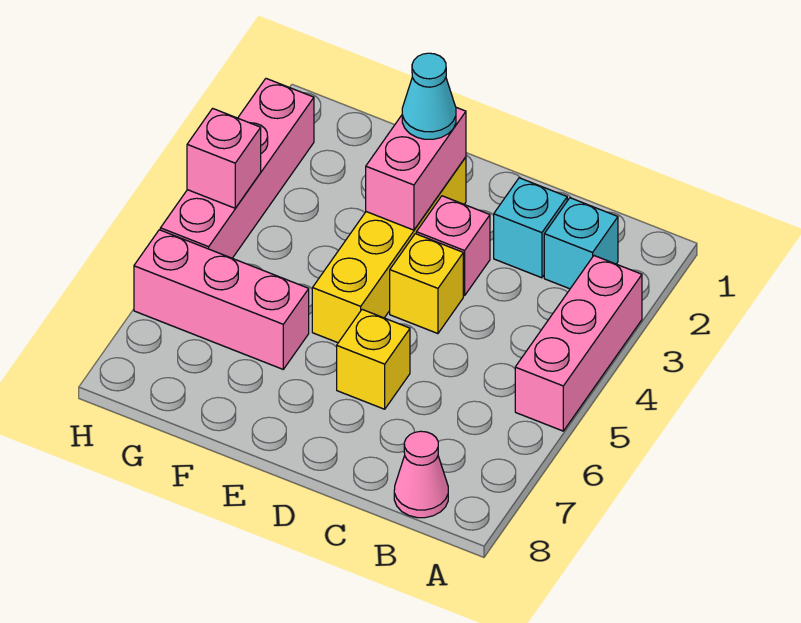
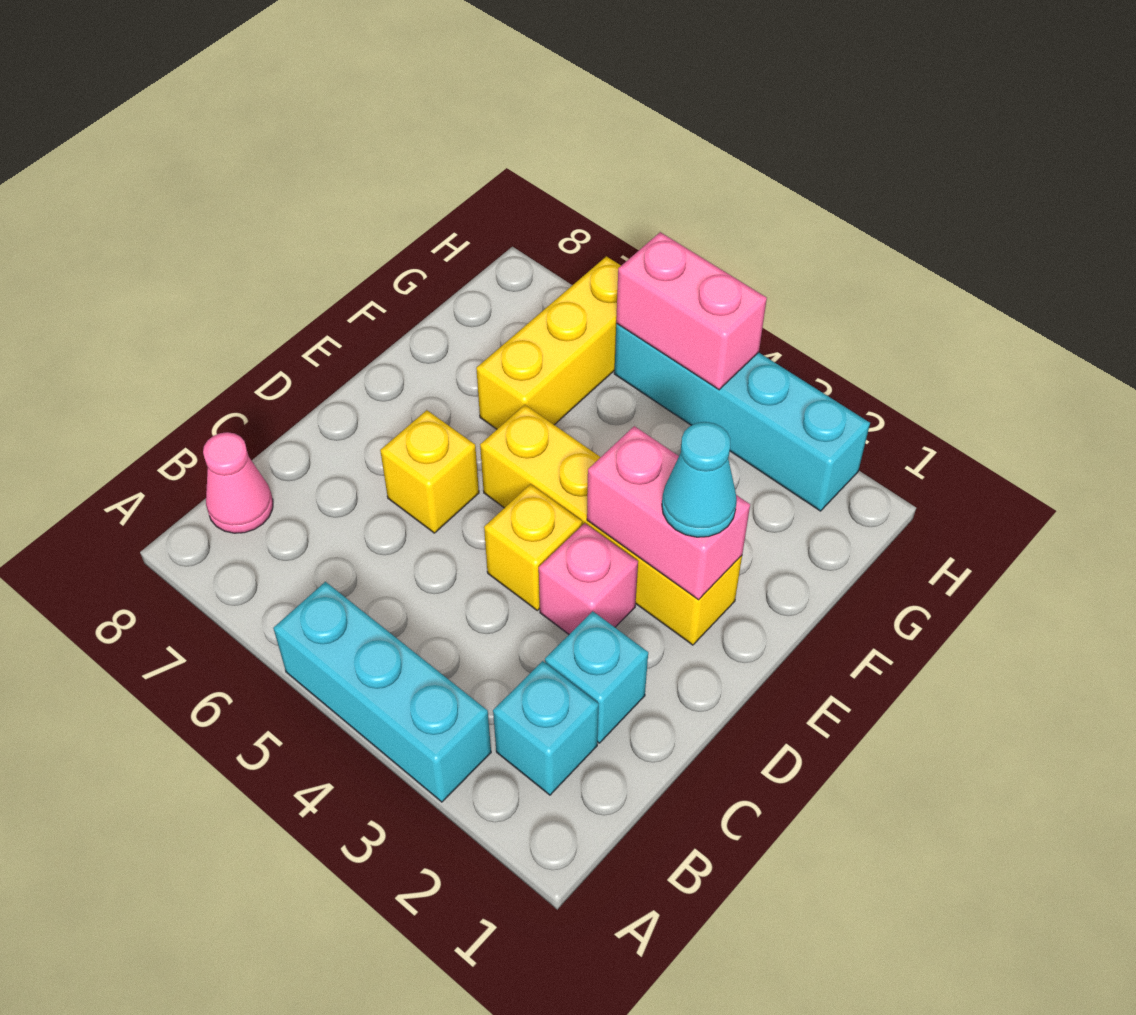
pink brick A3:A5 level 1 -> cyan brick A3:A5 level 1
pink brick F6:H6 level 1 -> yellow brick F6:H6 level 1
pink brick H2:H5 level 1 -> cyan brick H2:H5 level 1
pink brick H4 level 2 -> pink brick H4:H5 level 2

